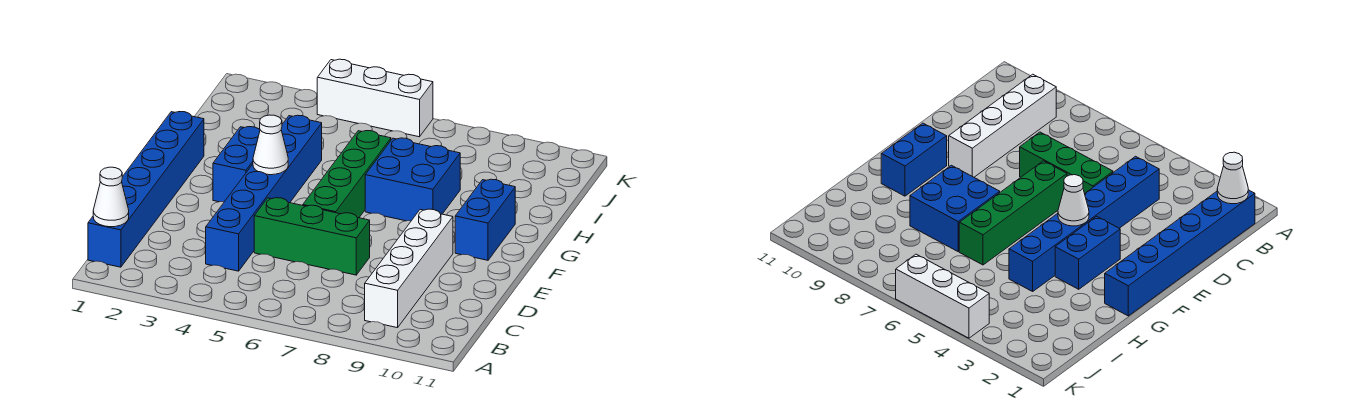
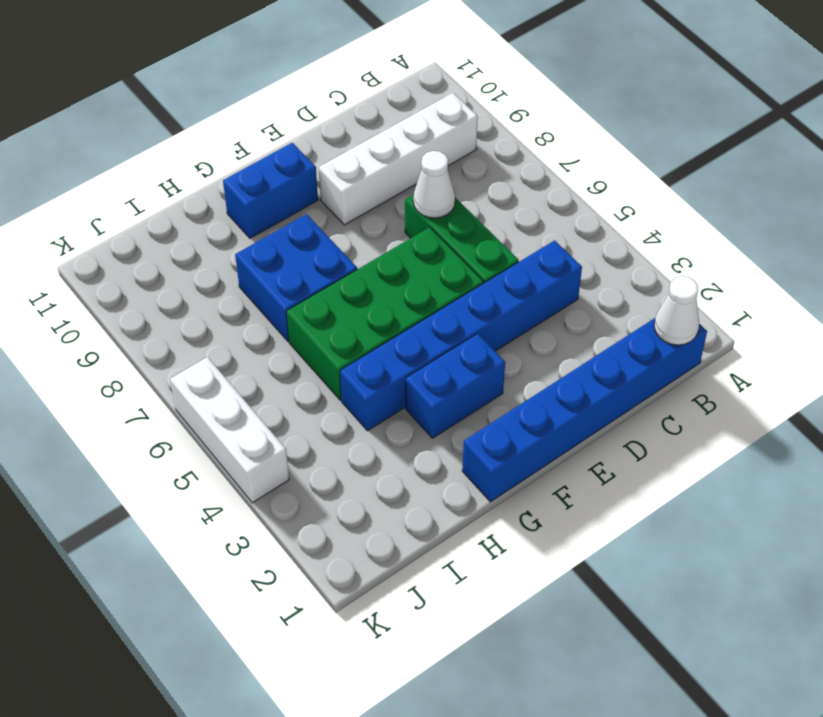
green brick E6:H6 level 1 -> green brick E5:H6 level 1
white cone F4 level 2 -> white cone D7 level 2

